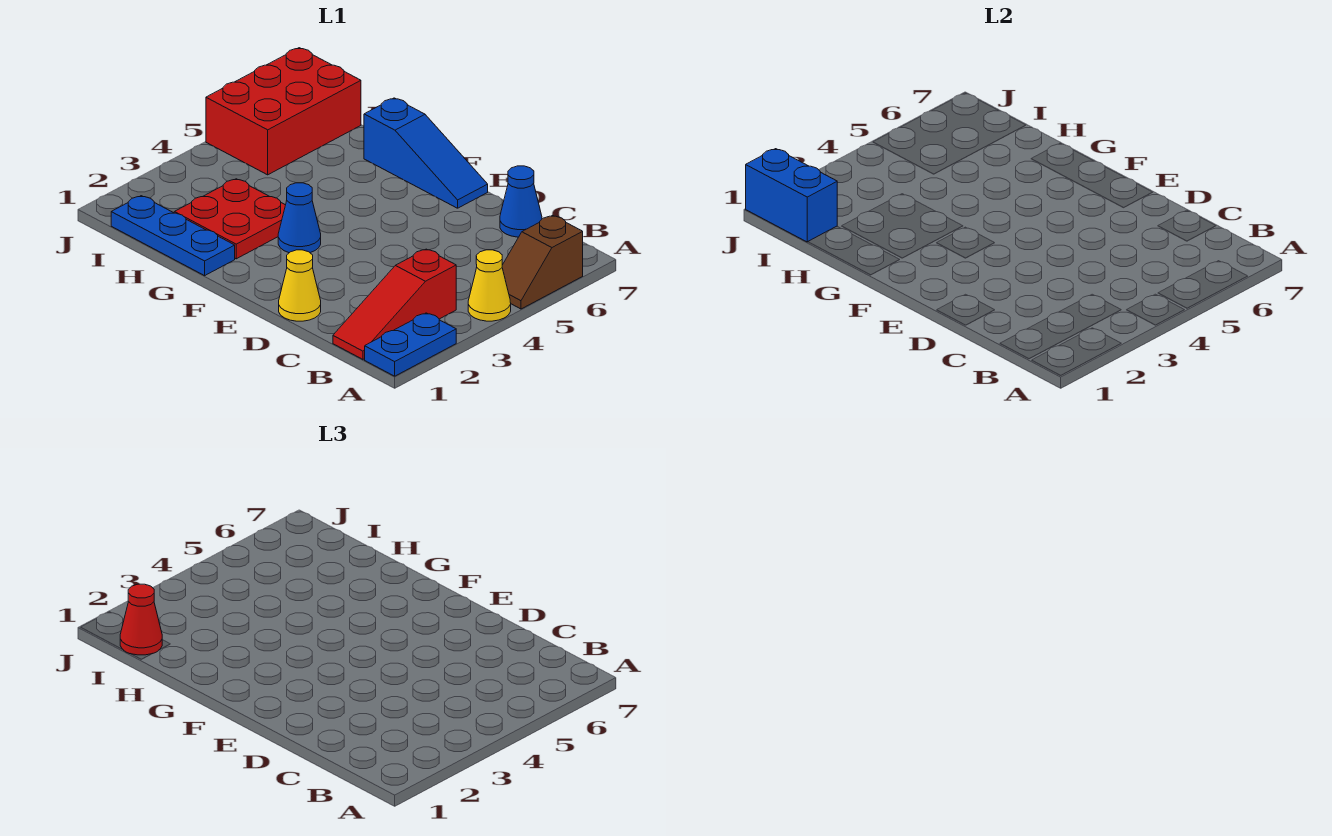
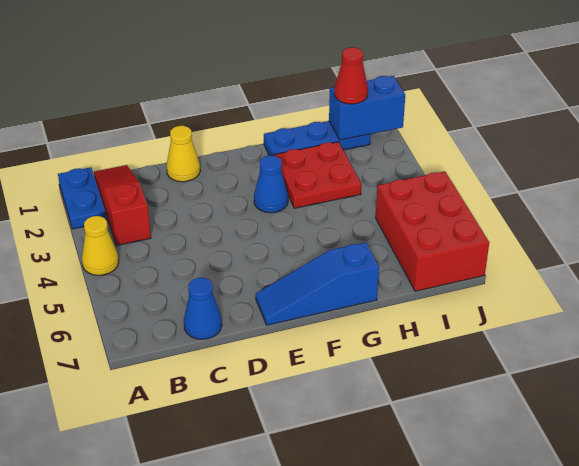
brown slope A5:A6 level 1 top 6 -> none

